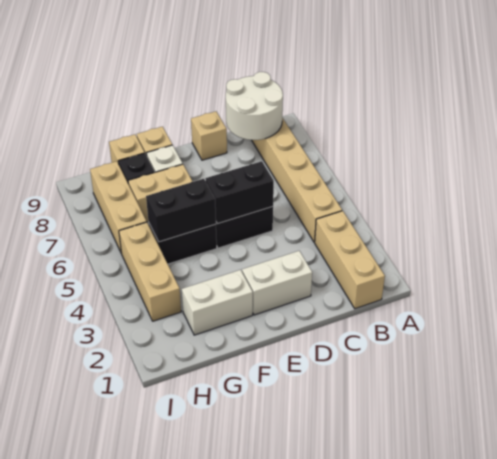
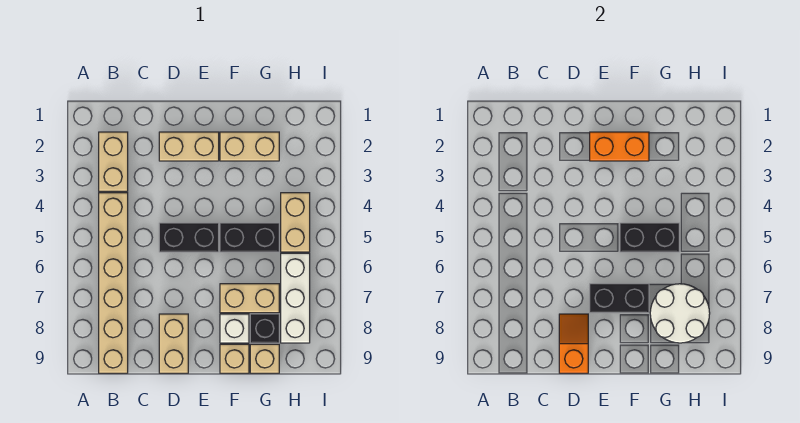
tan brick B1:B3 level 1 -> tan brick B2:B3 level 1
white round brick B8:C9 level 2 -> white round brick G7:H8 level 2
white brick D2:E2 level 1 -> tan brick D2:E2 level 1
black brick D5:E5 level 2 -> black brick E7:F7 level 2
none -> orange slope D8:D9 level 2 top 9
tan brick D9 level 1 -> tan brick D8:D9 level 1
none -> orange brick E2:F2 level 2
white brick F2:G2 level 1 -> tan brick F2:G2 level 1
tan brick H3:H5 level 1 -> tan brick H4:H5 level 1
tan brick H6:H8 level 1 -> white brick H6:H8 level 1

